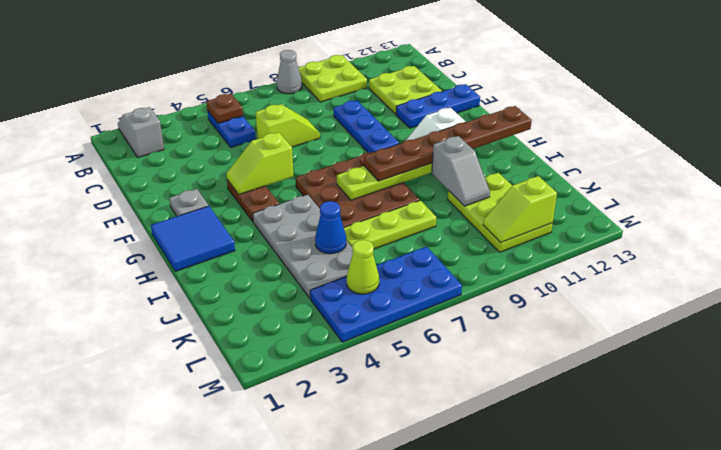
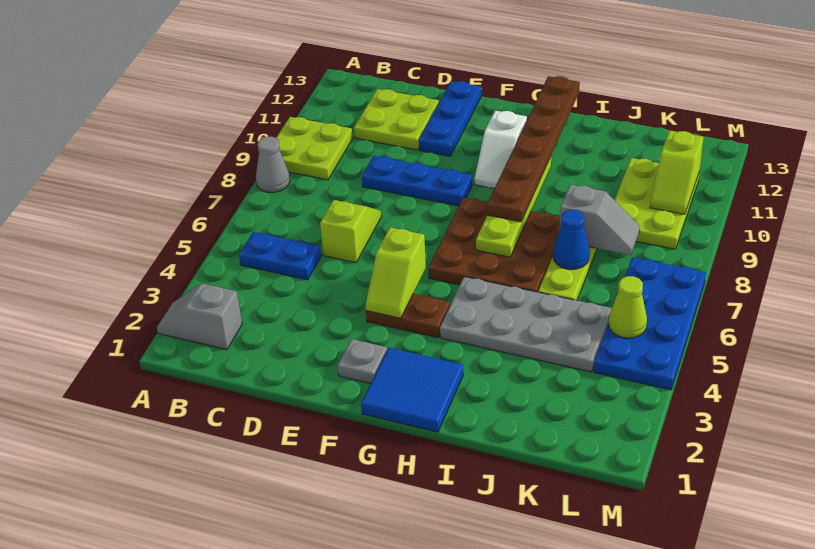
brown plate B5 level 2 -> none
grey slope I10:J10 level 2 top I -> grey slope J8:K8 level 2 top J
blue cone J5 level 2 -> blue cone J7 level 2
lime plate J10:L11 level 1 -> lime plate K9:L11 level 1

